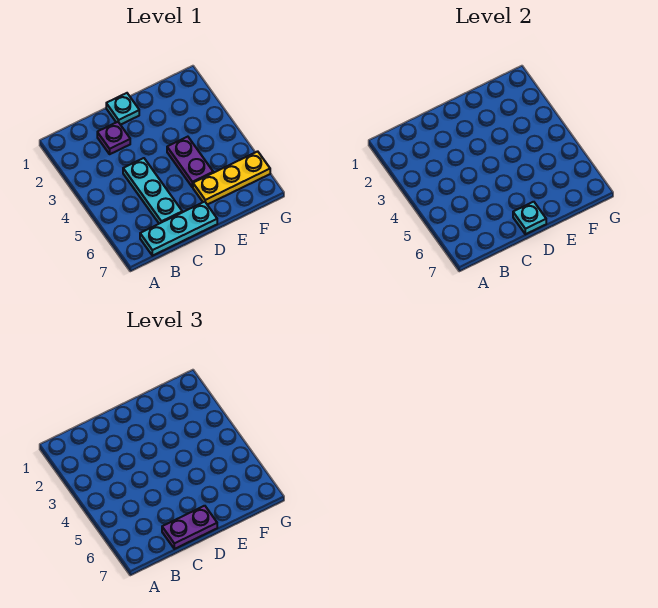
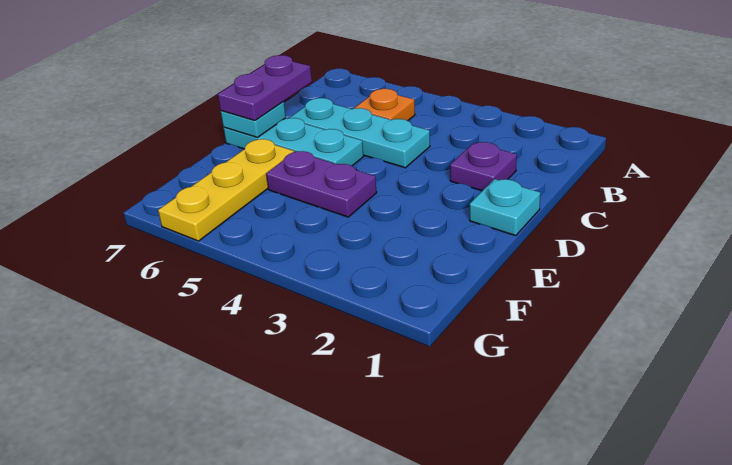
none -> orange plate B5 level 1
cyan plate B7:D7 level 1 -> cyan plate D5:D7 level 1

